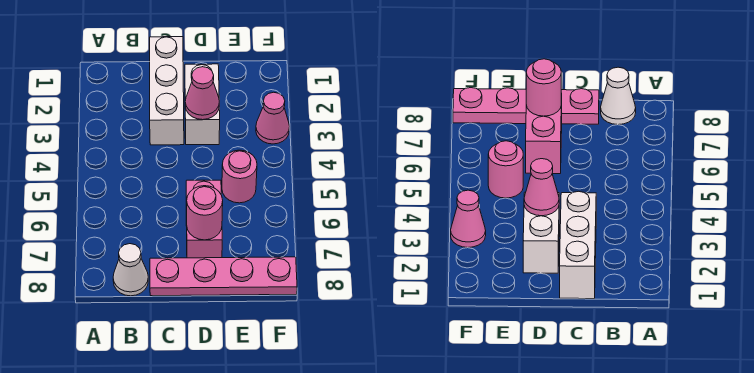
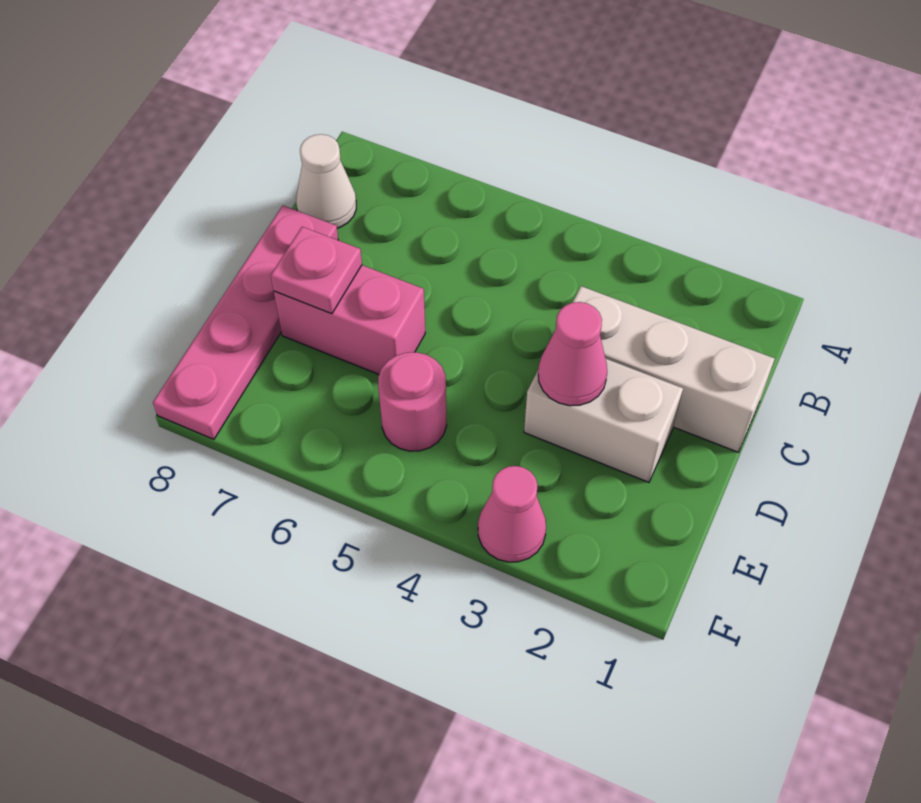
pink round brick D7 level 2 -> pink plate D7 level 2

